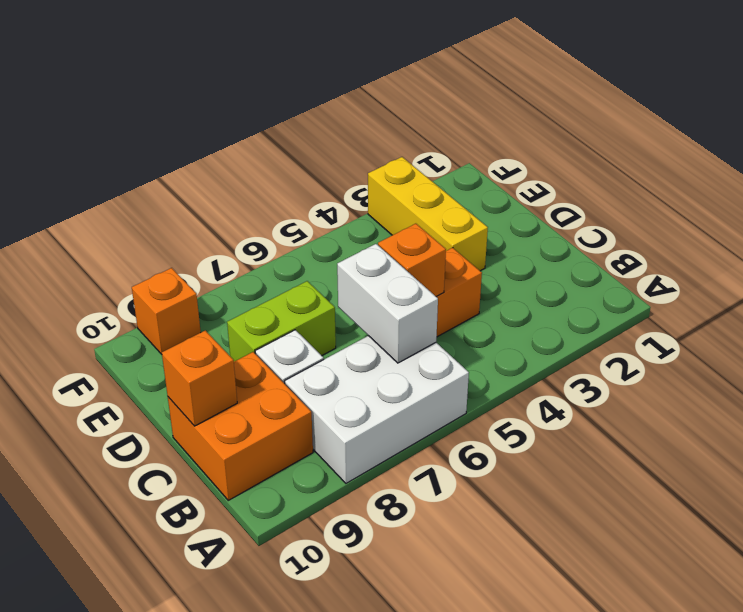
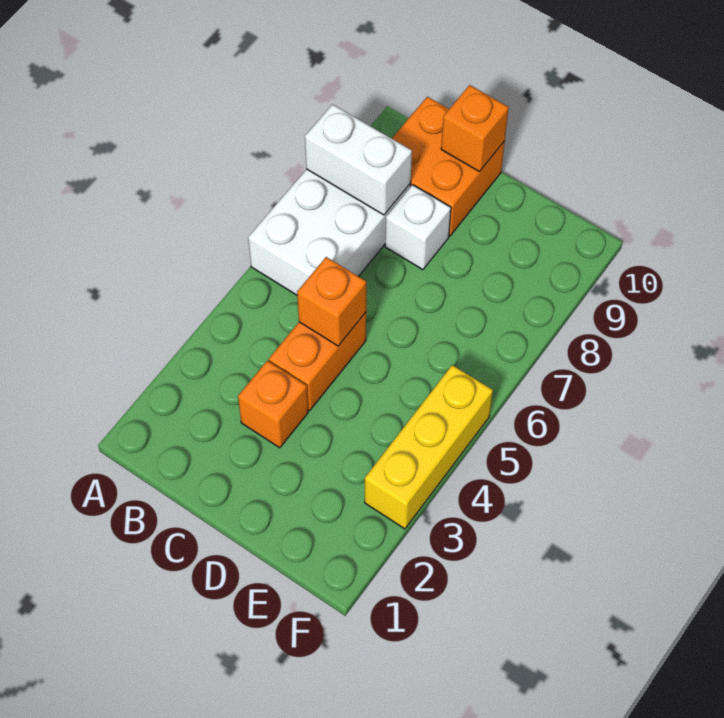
white brick B6:C6 level 2 -> white brick A8:B8 level 2
yellow brick D3:F3 level 1 -> yellow brick F3:F5 level 1
lime brick D7:D8 level 1 -> none
orange brick F9 level 1 -> orange brick C3 level 1

